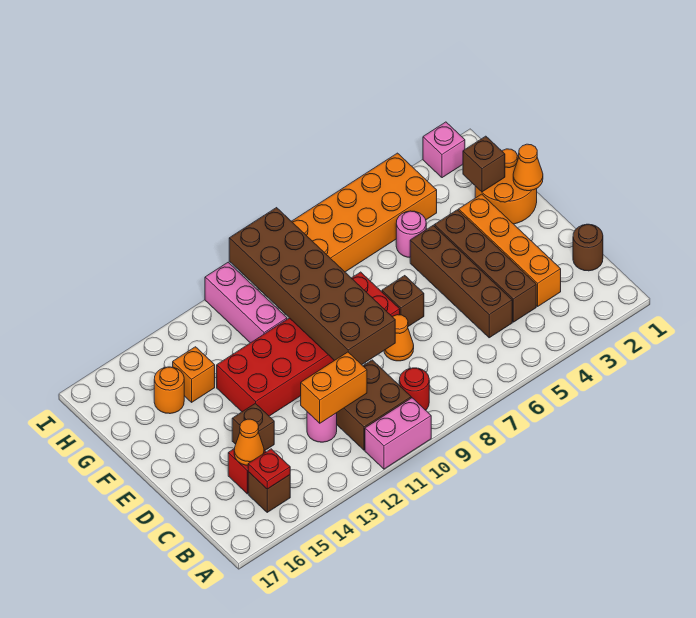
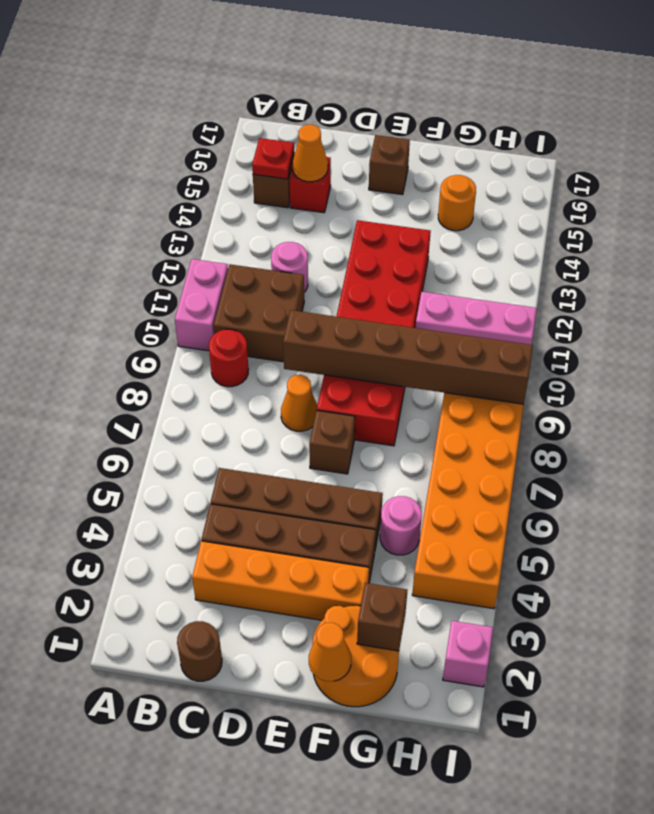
orange brick C11:C12 level 2 -> none
brown brick D9:I10 level 2 -> brown brick D9:I9 level 2
brown brick D14 level 1 -> brown brick E16 level 1
orange brick G14 level 1 -> none

